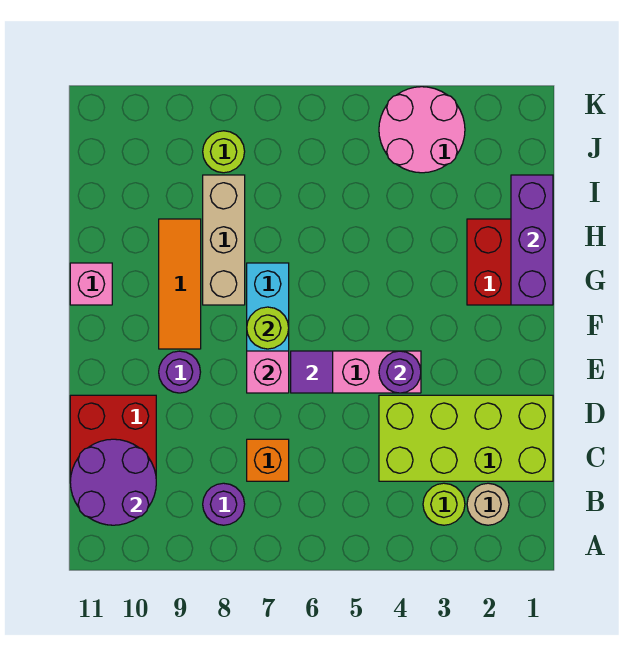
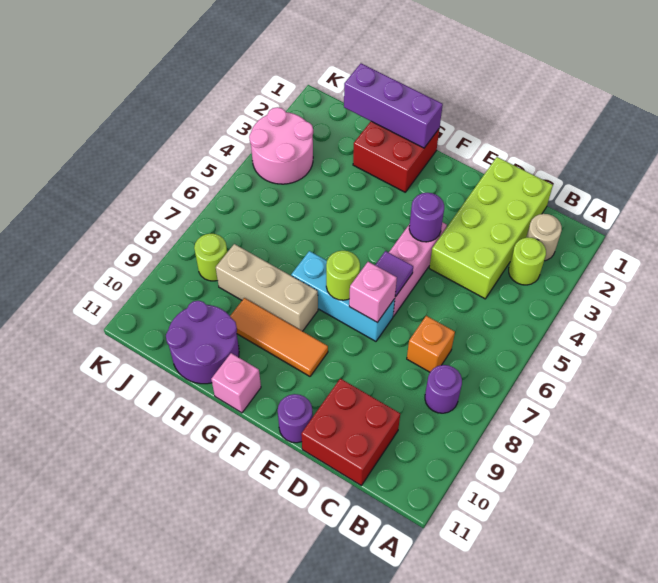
purple round brick B10:C11 level 2 -> purple round brick H10:I11 level 1
purple round brick E9 level 1 -> purple round brick E11 level 1

